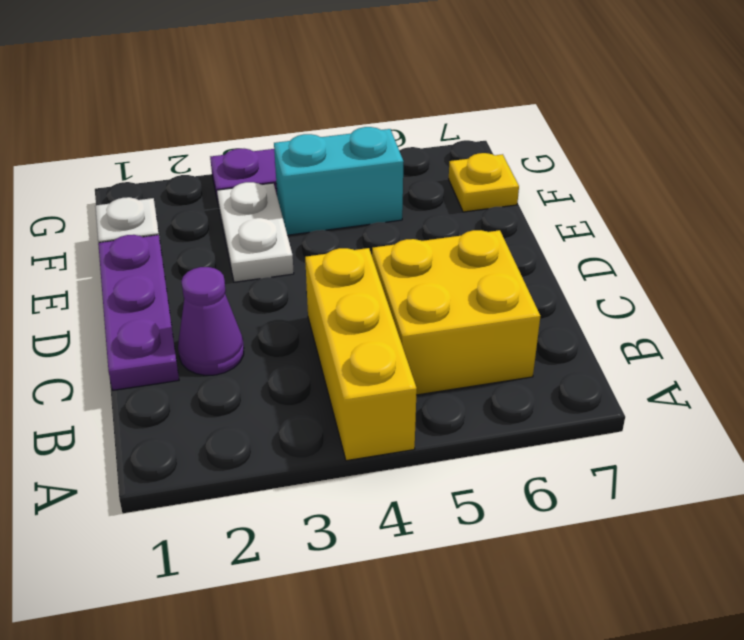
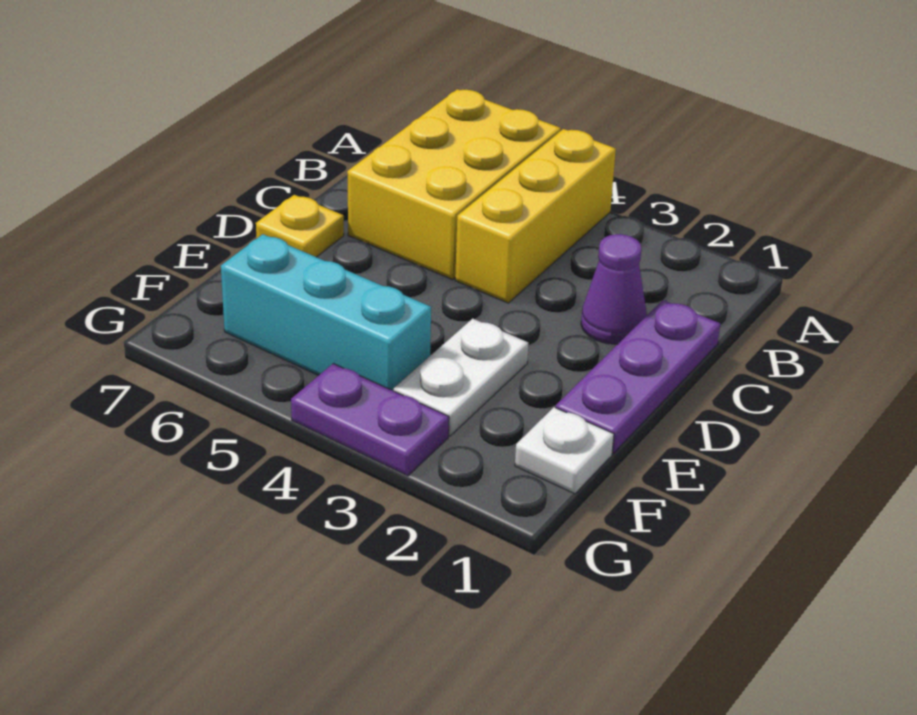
yellow brick B5:C6 level 1 -> yellow brick A5:C6 level 1
cyan brick F4:F5 level 1 -> cyan brick F4:F6 level 1
yellow plate F7 level 1 -> yellow plate D7 level 1

